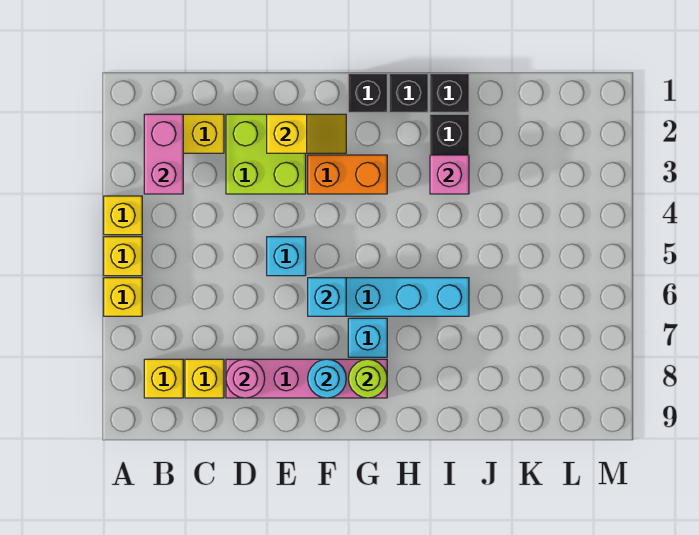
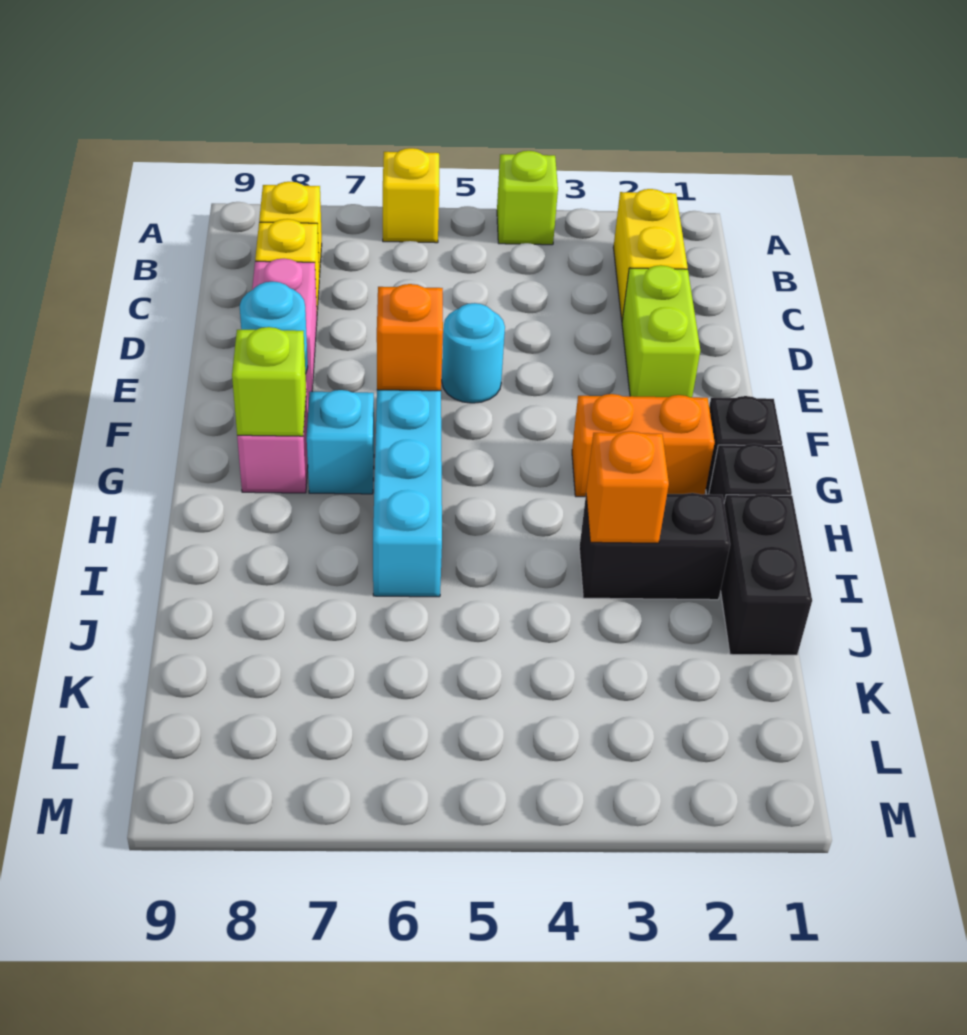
yellow brick A4 level 1 -> lime brick A4 level 1
yellow brick A5 level 1 -> none
pink brick B2:B3 level 2 -> none
lime brick D2:E3 level 1 -> lime brick D2:E2 level 1
pink round brick D8 level 2 -> none
yellow slope E2:F2 level 2 top E -> none
cyan brick E5 level 1 -> cyan round brick E5 level 1
orange brick F3:G3 level 1 -> orange brick G2:G3 level 1
cyan brick F6 level 2 -> orange brick F6 level 2
lime round brick G8 level 2 -> lime brick G8 level 2
black brick I1 level 1 -> black brick I1:J1 level 1
pink brick I3 level 2 -> orange brick I3 level 2

